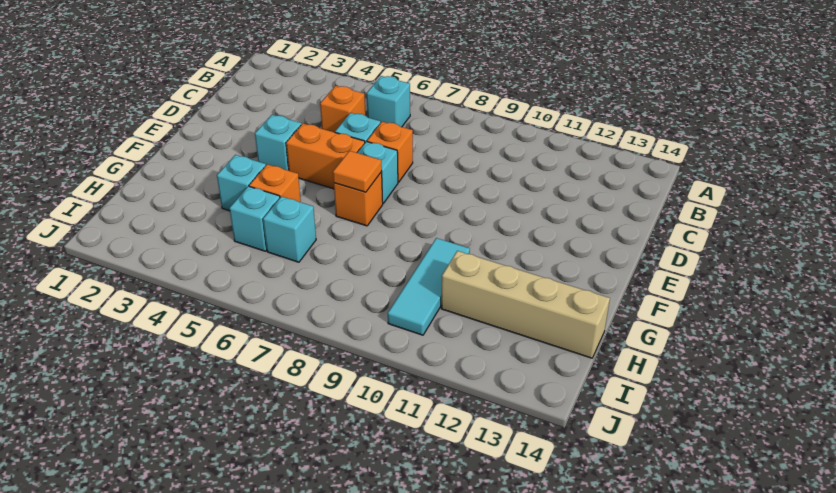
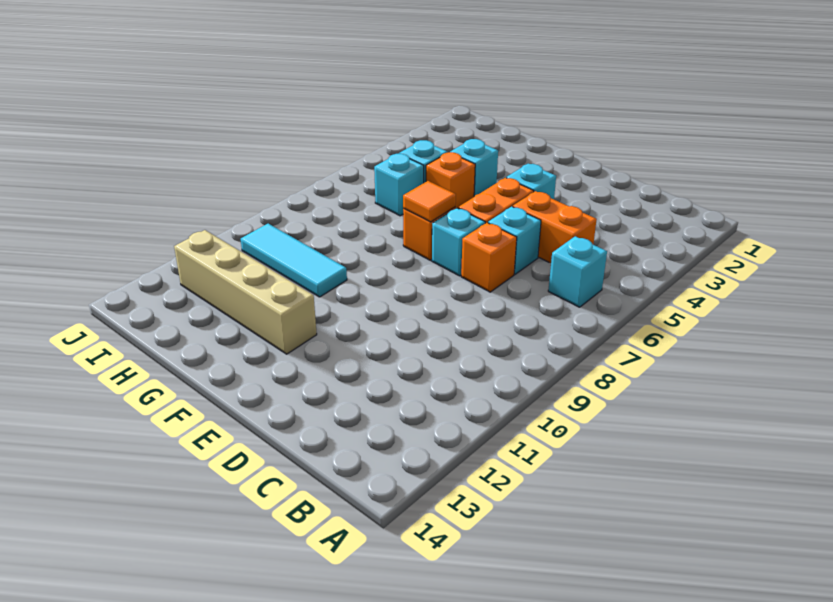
orange brick C5 level 1 -> orange brick C5:D5 level 1
tan brick H11:H14 level 1 -> tan brick F12:I12 level 1

